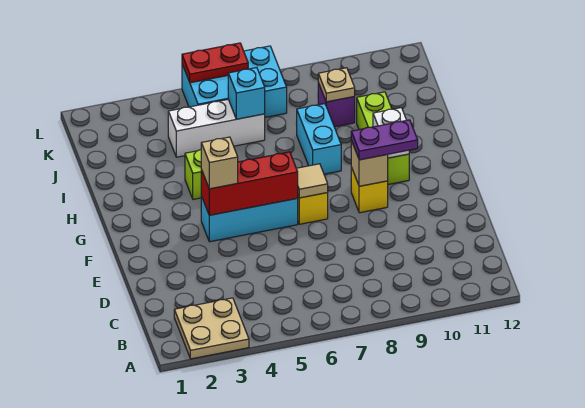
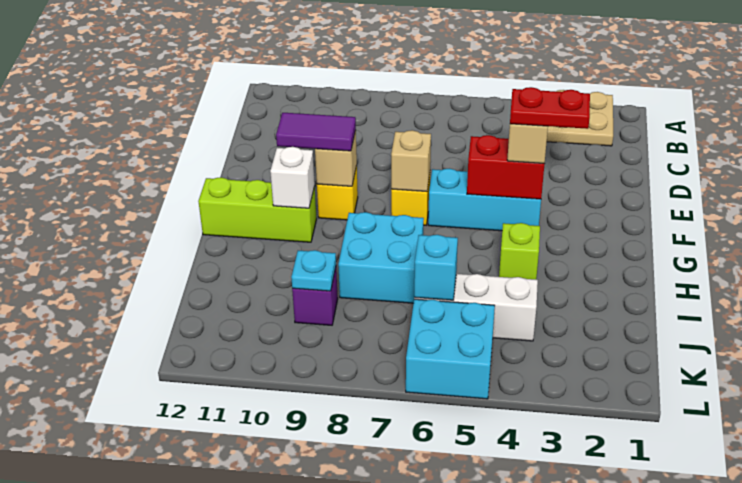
red brick F4:F6 level 2 -> red brick F4:F5 level 2
tan tile F7 level 2 -> tan brick F7 level 2
purple plate F9:F10 level 3 -> purple tile F9:F10 level 3
lime brick G10:I10 level 1 -> lime brick G10:G12 level 1
cyan brick H8:I8 level 1 -> cyan brick H7:I8 level 1
tan plate J9 level 2 -> cyan plate J9 level 2
cyan brick K5:L7 level 1 -> cyan brick K5:L6 level 1
red plate L5:L6 level 2 -> red plate F3:F4 level 4

